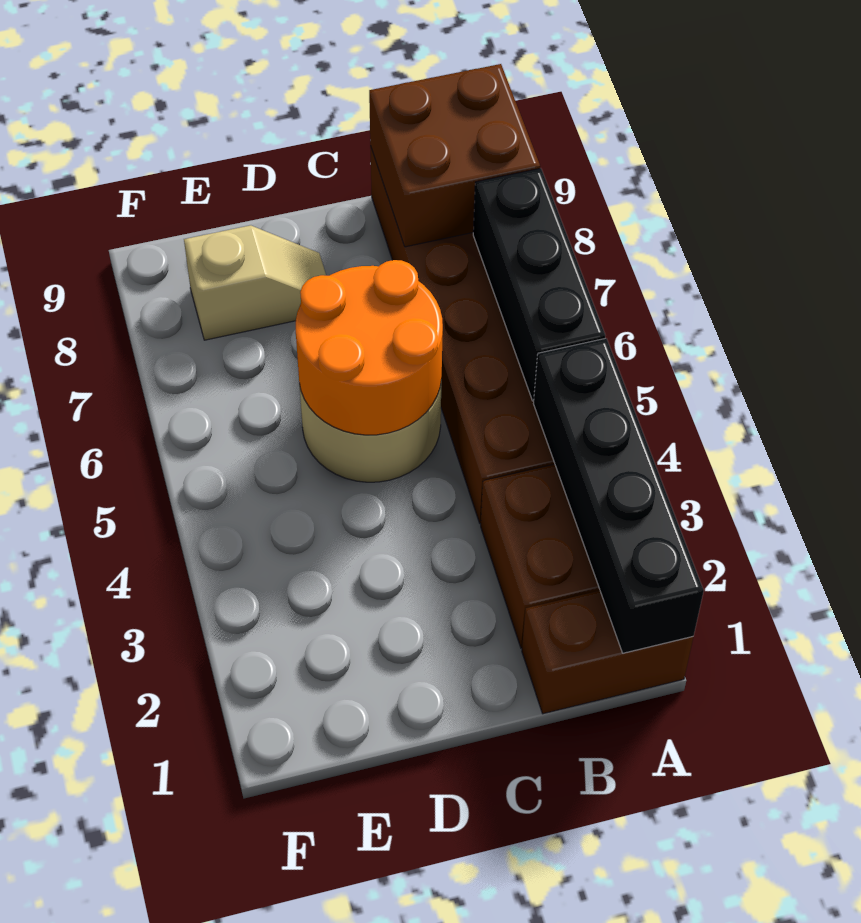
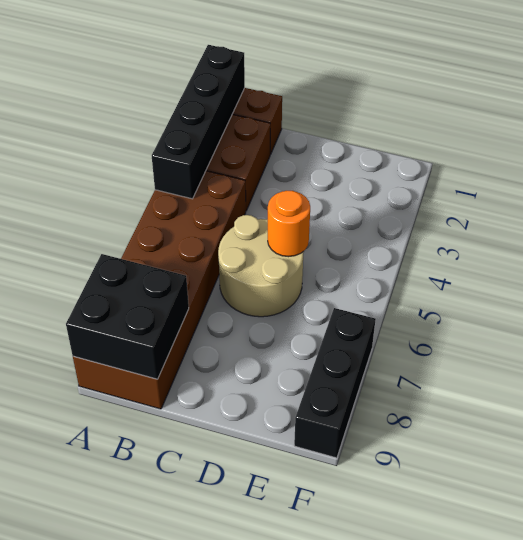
black brick A5:A7 level 2 -> black brick F7:F9 level 1
brown brick A8:B9 level 2 -> black brick A8:B9 level 2
orange round brick C5:D6 level 2 -> orange round brick D5 level 2
tan slope D8:E8 level 1 top E -> none

